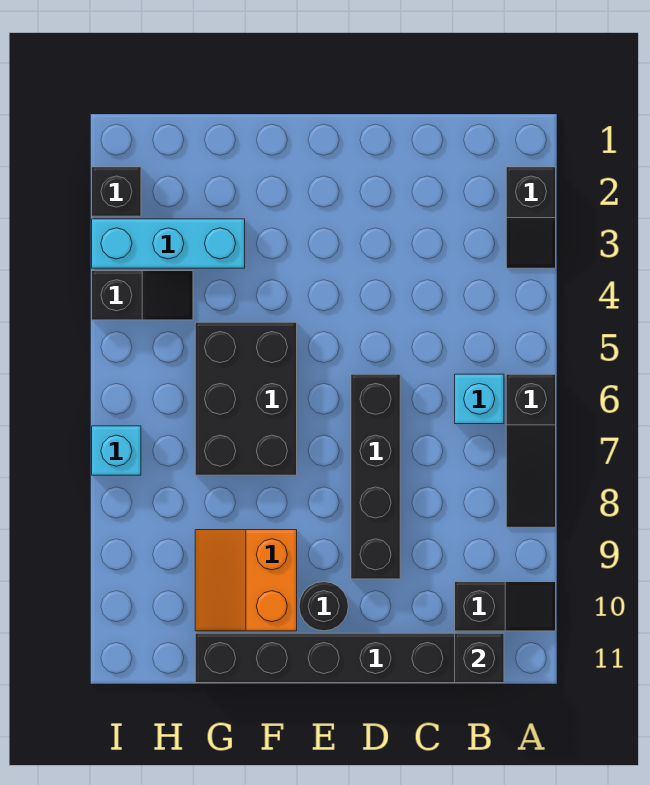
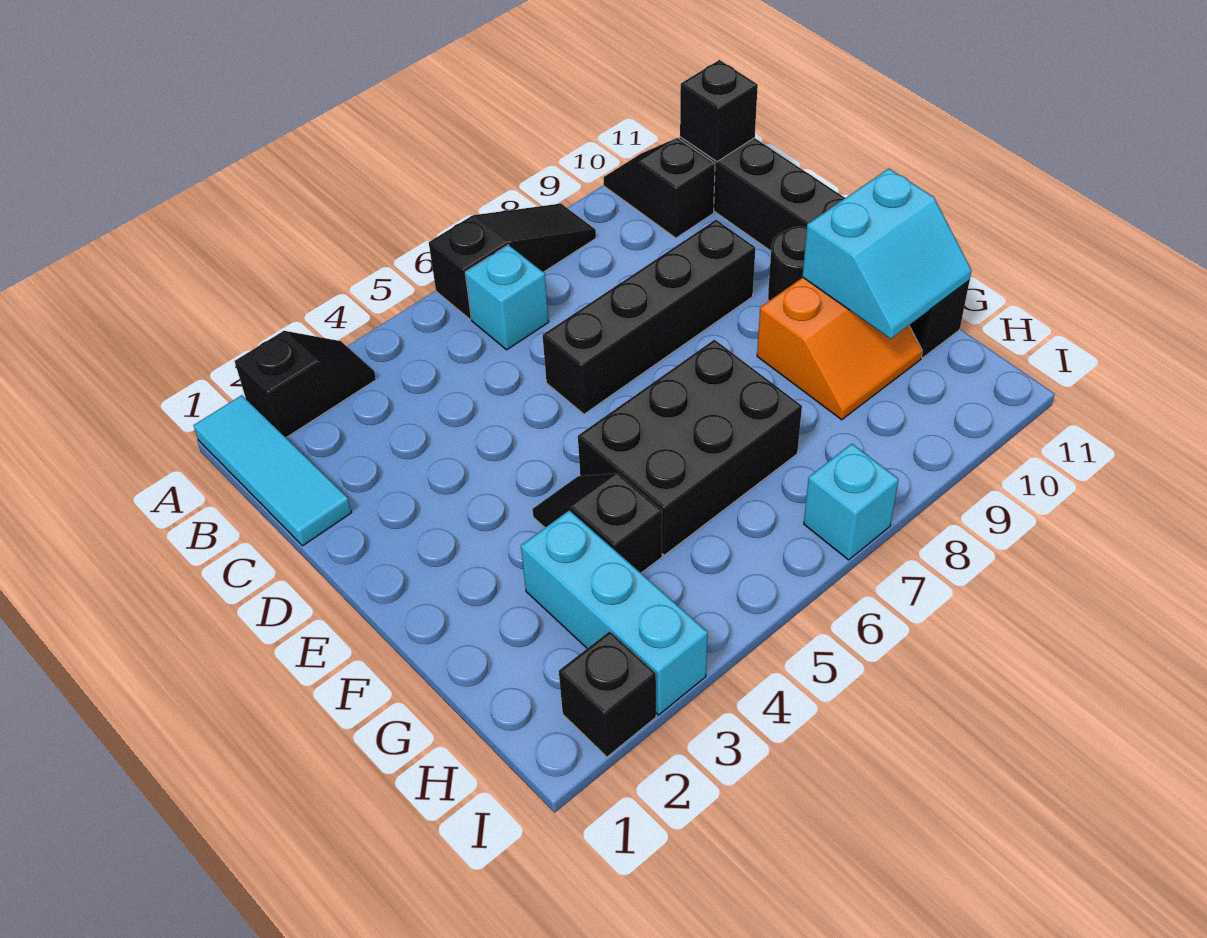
none -> cyan tile A1:C1 level 1
none -> cyan slope F10:G11 level 2 top F
black slope H4:I4 level 1 top I -> black slope F4:G4 level 1 top G

